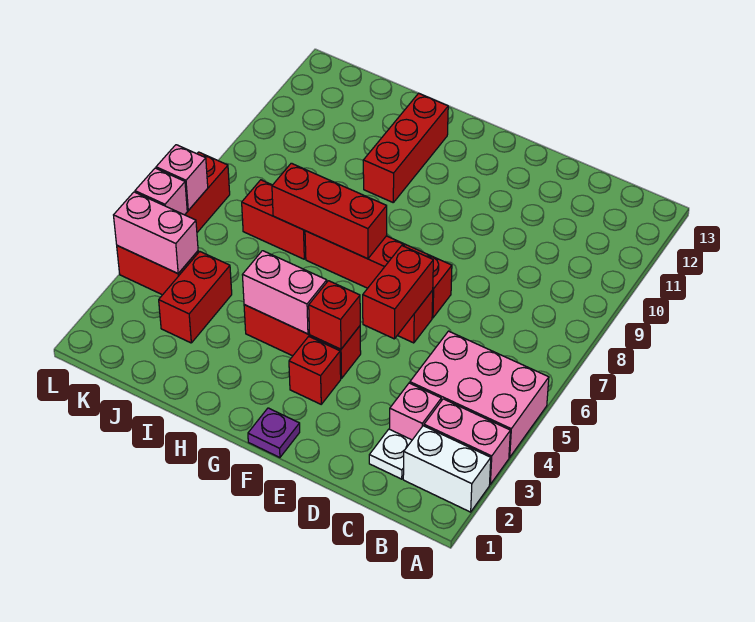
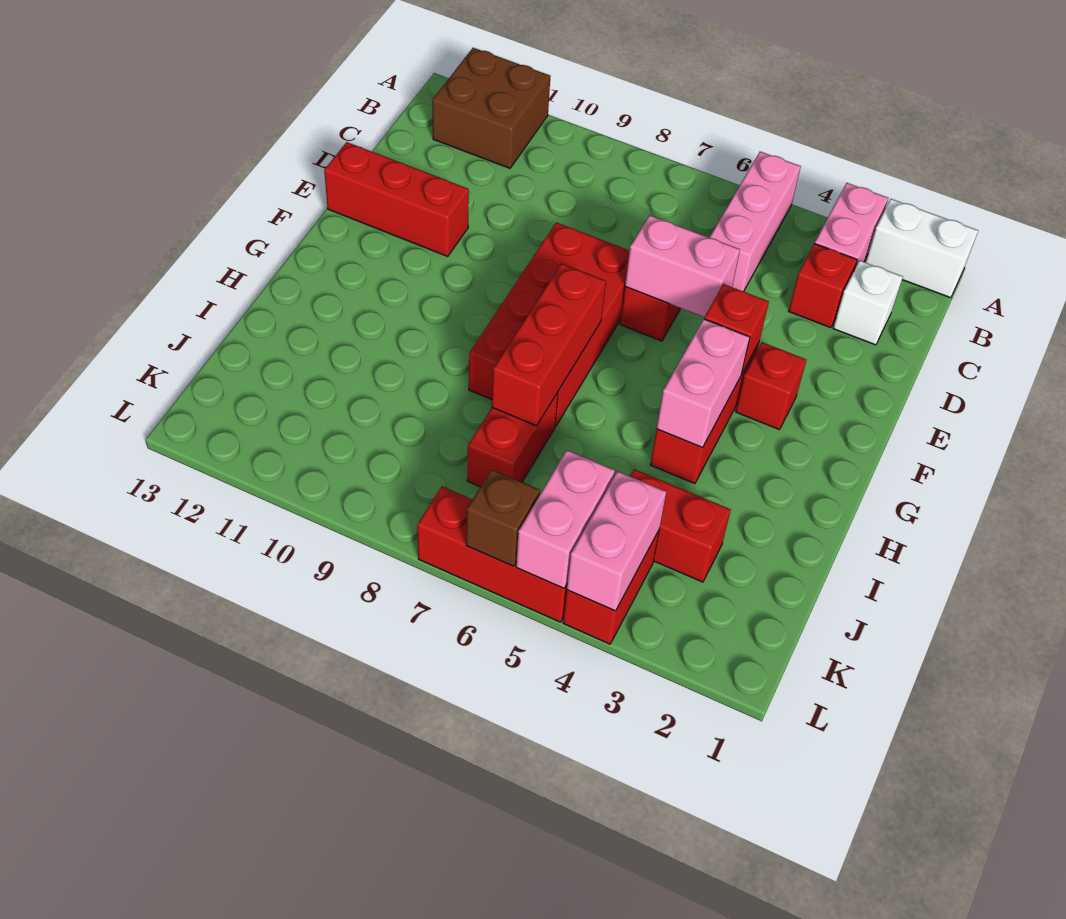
white brick A2:B2 level 1 -> white brick A1:A2 level 1
pink brick A4:C5 level 1 -> pink brick A5:C5 level 1
none -> brown brick A11:B12 level 1
white plate C2 level 1 -> white brick C2 level 1
pink brick C3 level 1 -> red brick C3 level 1
red brick E5:E6 level 2 -> pink brick E5:E6 level 2
red brick E7:H7 level 1 -> red brick E7:H8 level 1
purple plate F1 level 1 -> none
red brick H10:H12 level 1 -> red brick E11:E13 level 1
pink brick L5 level 2 -> pink brick K5:L5 level 2
pink brick L6 level 2 -> brown brick L6 level 2

